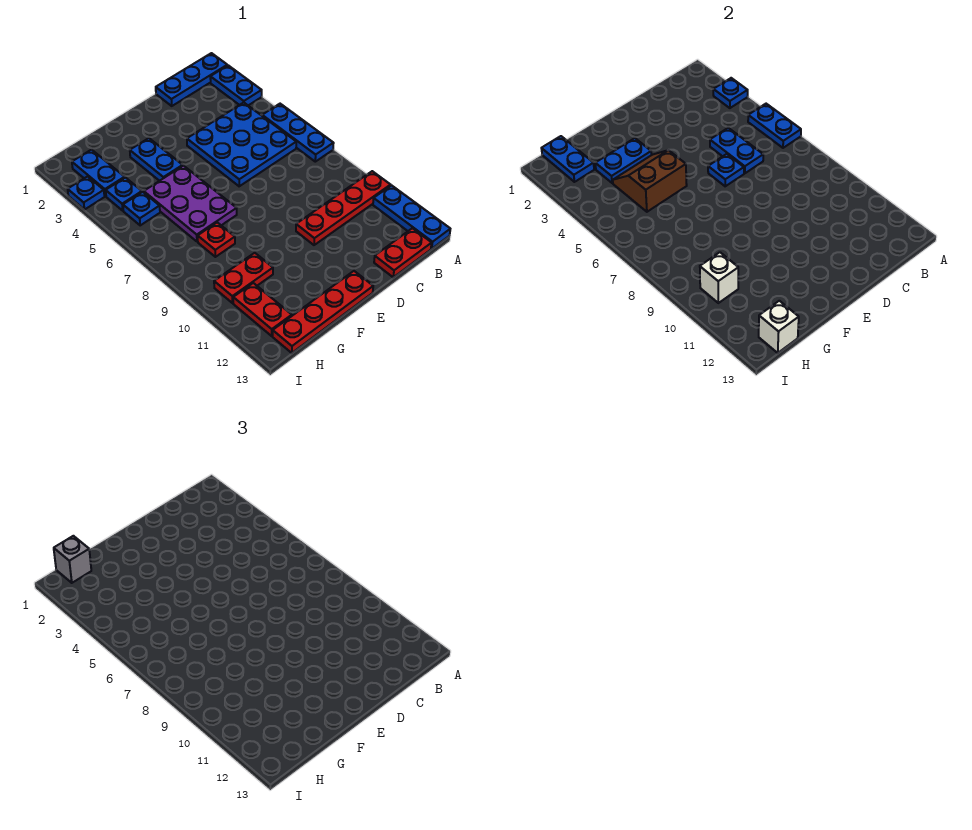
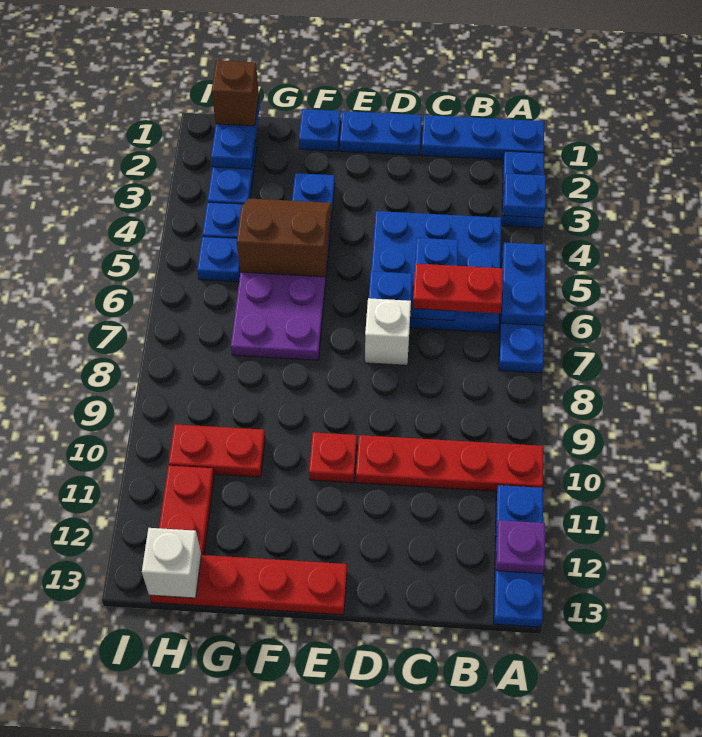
none -> purple plate A12 level 2
red plate B13:C13 level 1 -> red plate B6:C6 level 3
blue plate F3:G3 level 2 -> blue plate D1:E1 level 1
red plate G8 level 1 -> red plate E10 level 1
grey brick H1 level 3 -> brown brick H1 level 3
white brick H10 level 2 -> white brick D7 level 1
blue plate I3 level 1 -> blue plate F1 level 1

